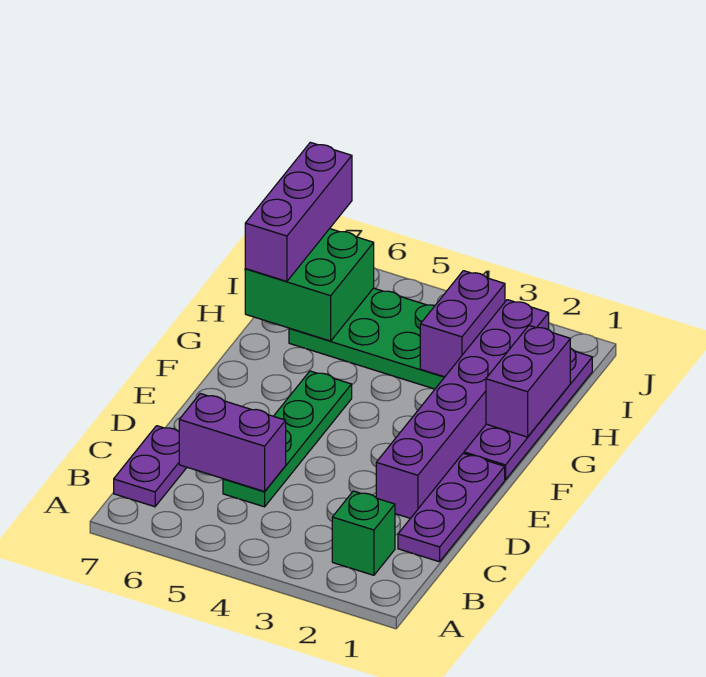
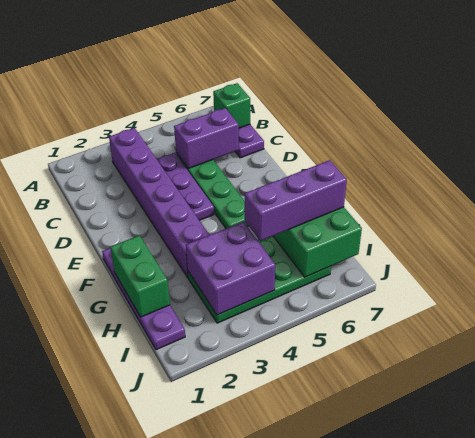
green brick B2 level 1 -> green brick B7 level 2
purple plate C1:E1 level 1 -> purple plate C4:E4 level 1
purple brick D2:I2 level 1 -> purple brick B3:G3 level 1
purple brick G1:H1 level 2 -> green brick G1:H1 level 2
purple brick H3:I3 level 2 -> purple brick H3:I4 level 2
purple brick H7:J7 level 3 -> purple brick H5:H7 level 3

